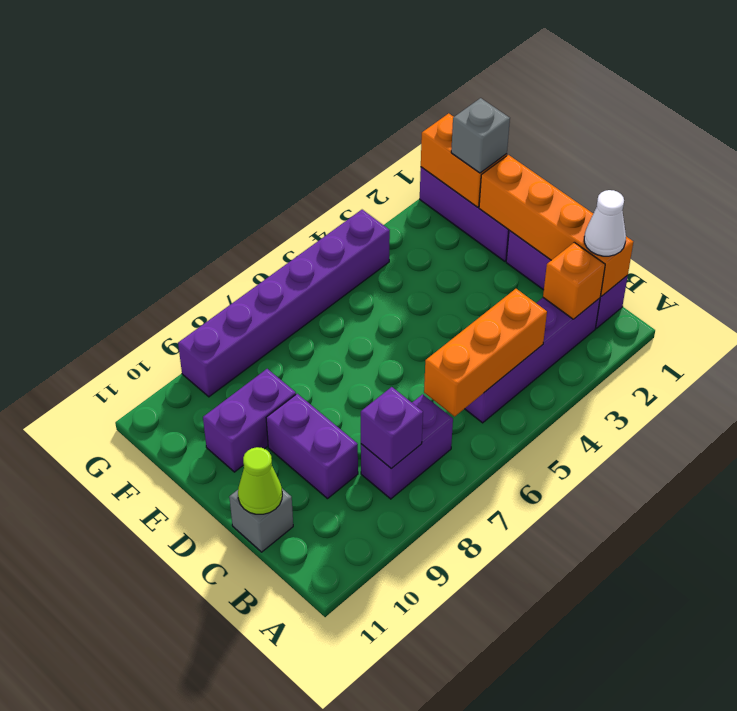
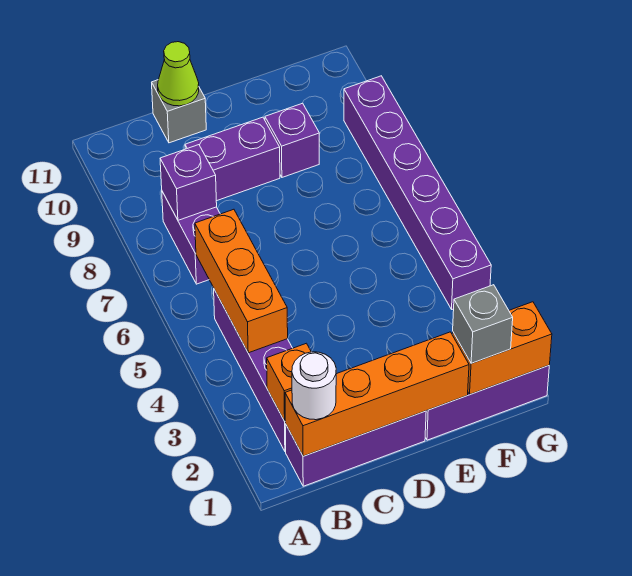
white cone B1 level 3 -> white round brick B1 level 3
purple brick E9:E10 level 1 -> purple brick E9 level 1

